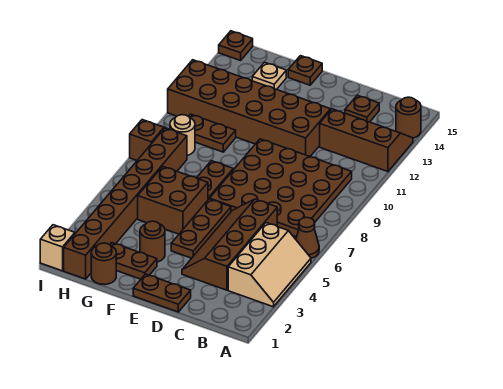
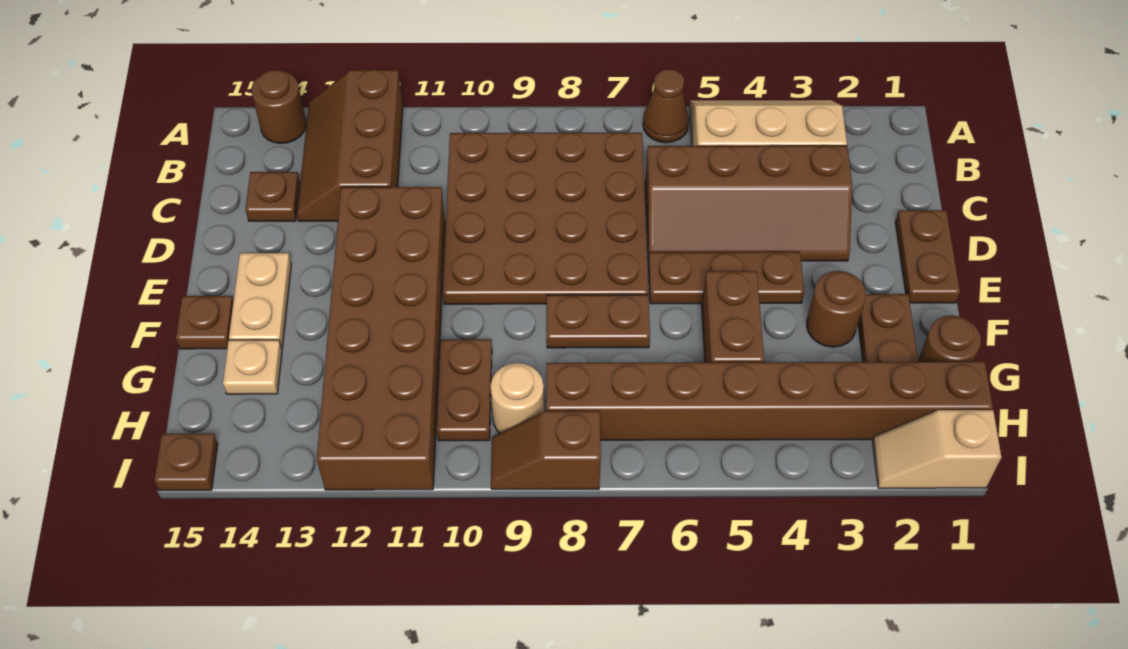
none -> tan plate E14:F14 level 1
brown brick F5:G6 level 1 -> brown brick F5:G5 level 1

